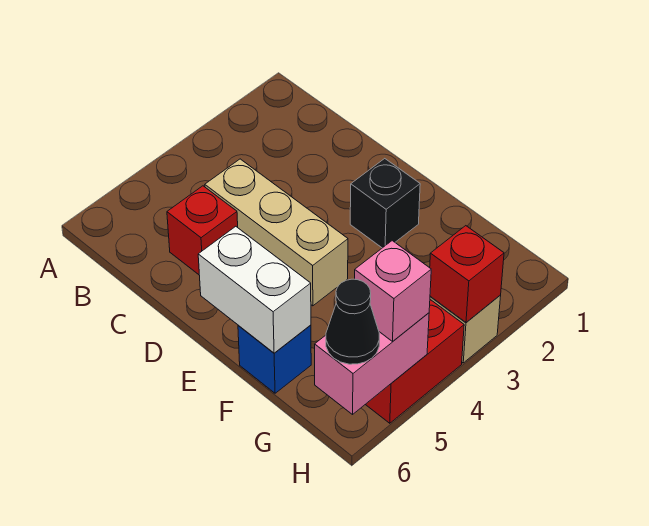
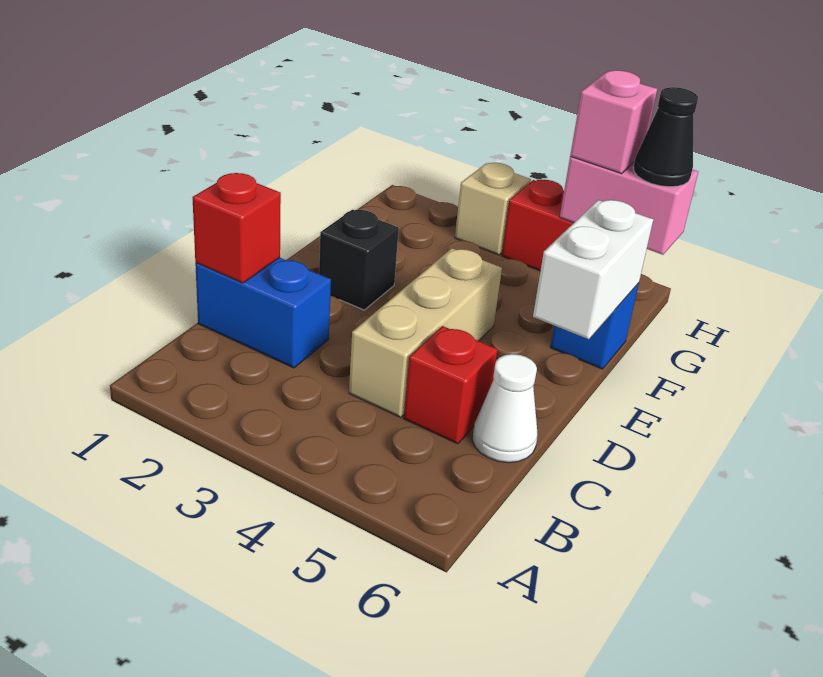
none -> blue brick C1:C2 level 1
none -> white cone C6 level 1
red brick H3 level 2 -> red brick C1 level 2

